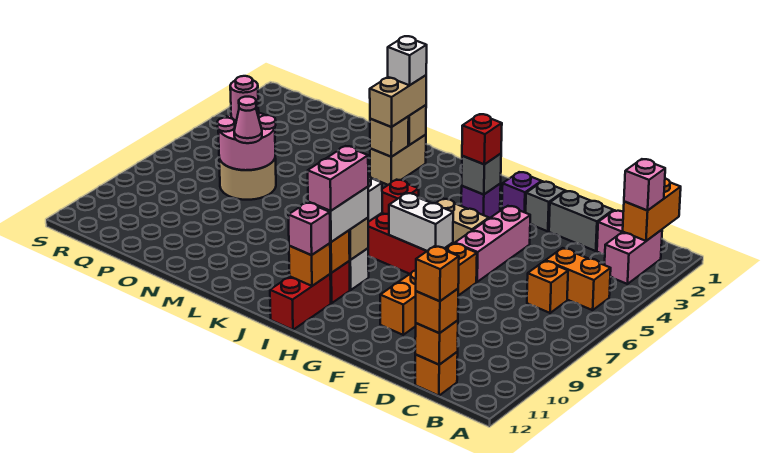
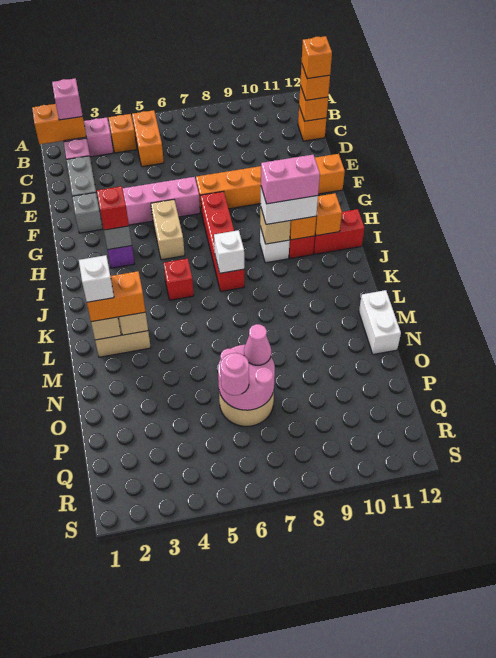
orange brick C6 level 1 -> orange brick B4 level 1
orange brick F7:F10 level 1 -> orange brick F7:F12 level 1
purple brick G2 level 1 -> none
white brick G7:H7 level 2 -> white brick M12:N12 level 1
pink brick I11 level 3 -> none
tan brick L2:L3 level 3 -> orange brick L2:L3 level 3

